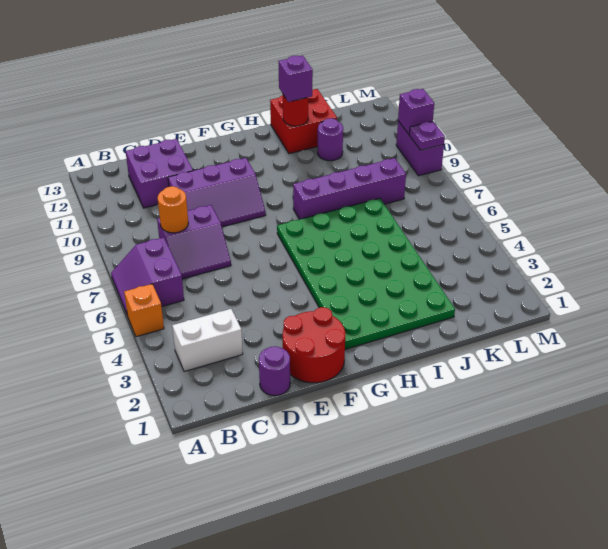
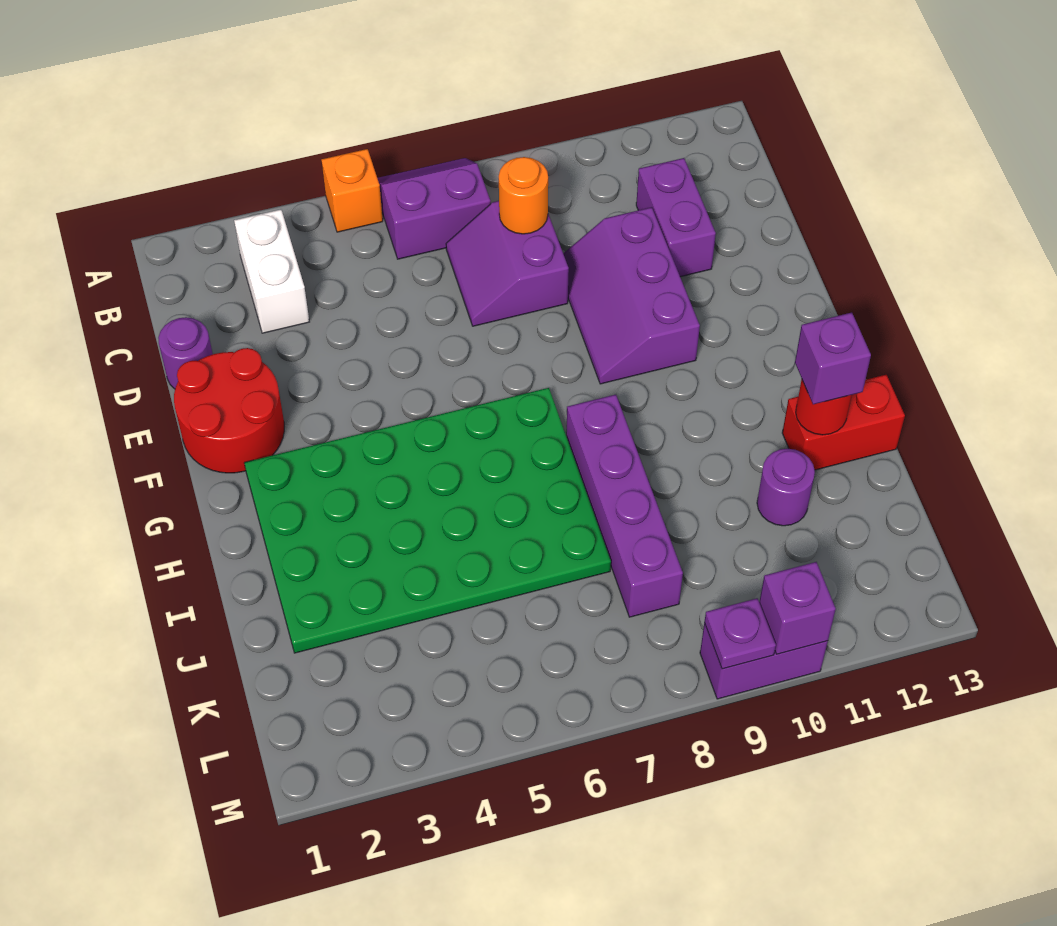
purple brick C11:D12 level 1 -> purple brick C11:D11 level 1
red brick I12:J13 level 1 -> red brick I12:I13 level 1

